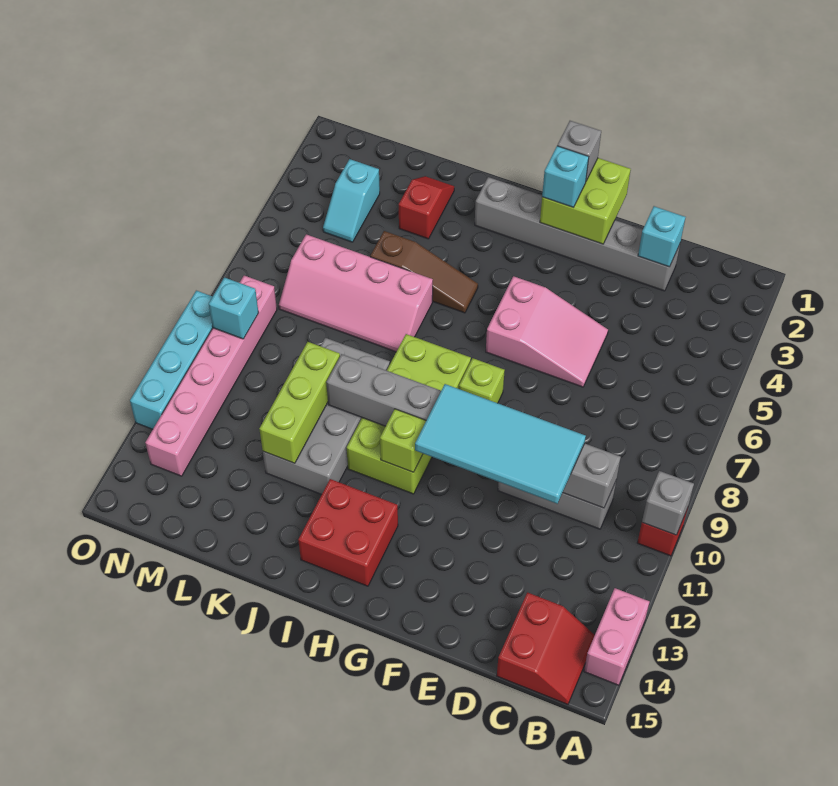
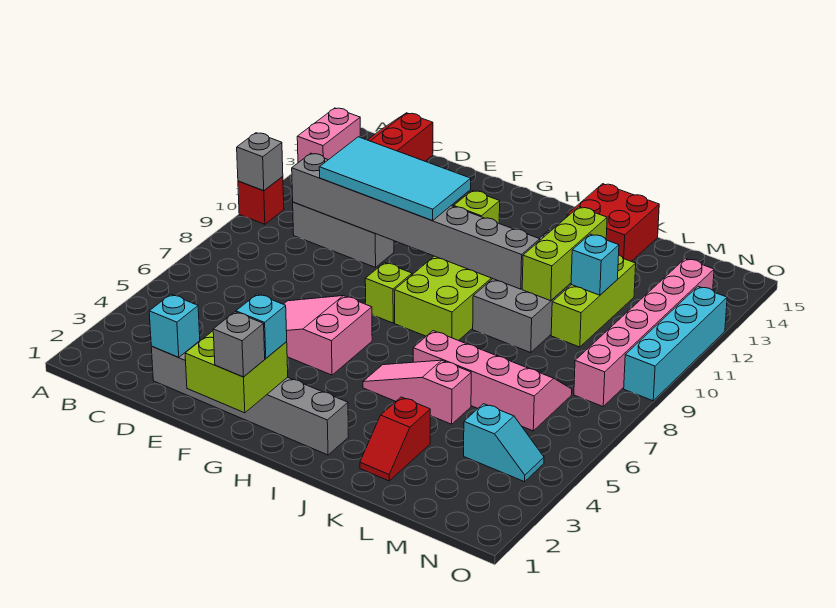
red brick H13:I14 level 1 -> red brick J14:K15 level 1
brown slope I5:K5 level 1 top K -> pink slope I5:K5 level 1 top K
none -> lime brick L10:L12 level 1
cyan slope M3:M4 level 1 top 3 -> cyan slope M4:N4 level 1 top M
cyan brick N9 level 2 -> cyan brick L11 level 2

